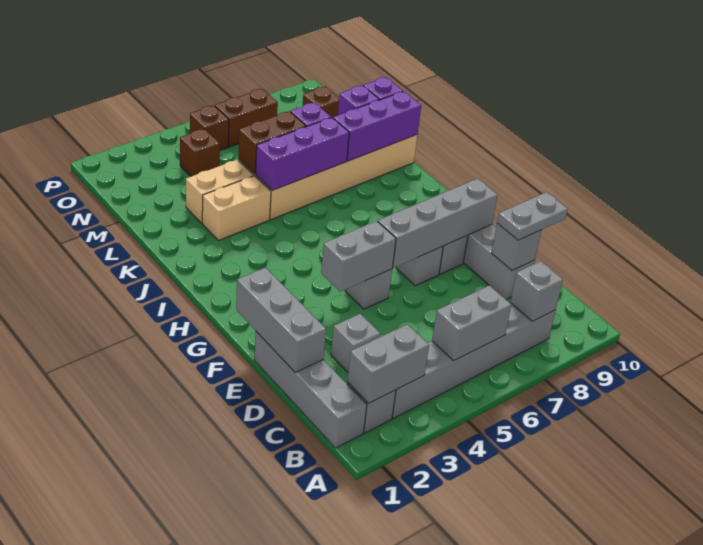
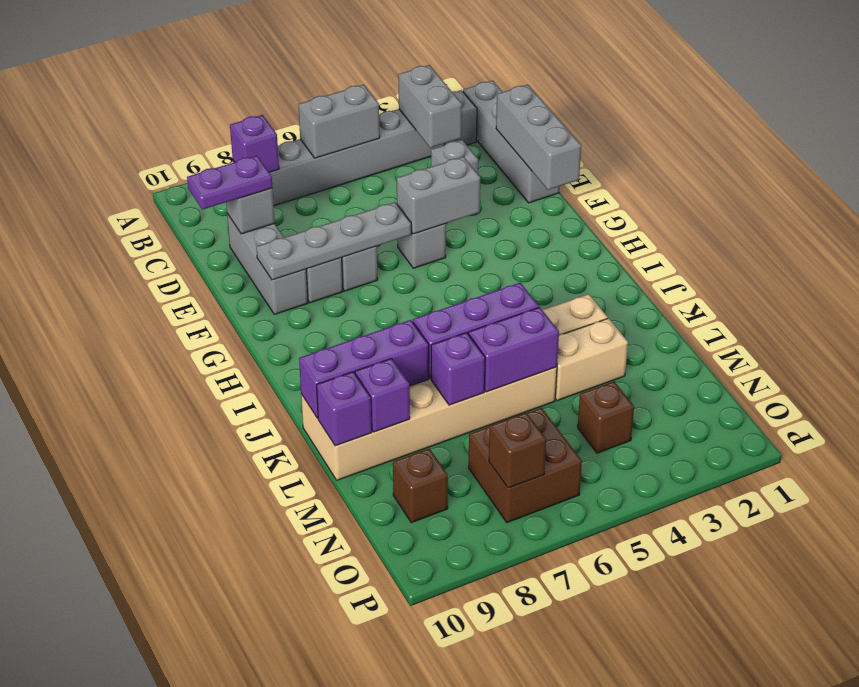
grey brick B2:B3 level 2 -> grey brick B3:C3 level 2
grey brick B8 level 2 -> purple brick B8 level 2
grey plate D9:D10 level 3 -> purple plate D9:D10 level 3
grey brick F6:F9 level 2 -> grey plate F6:F9 level 2
brown brick L5:L6 level 2 -> purple brick L5:L6 level 2
brown brick O5 level 1 -> brown brick O7 level 2
brown brick O6:O7 level 1 -> brown brick N6:O7 level 1

